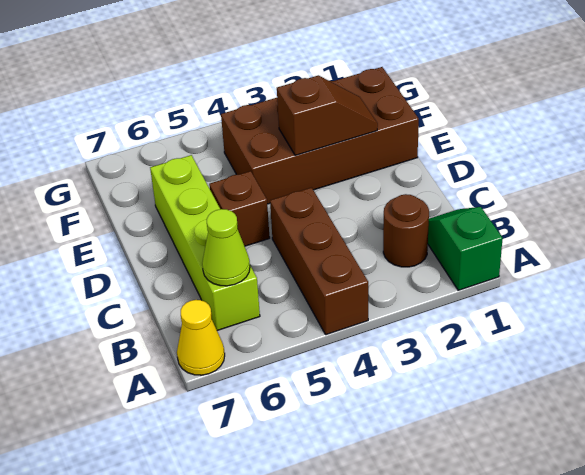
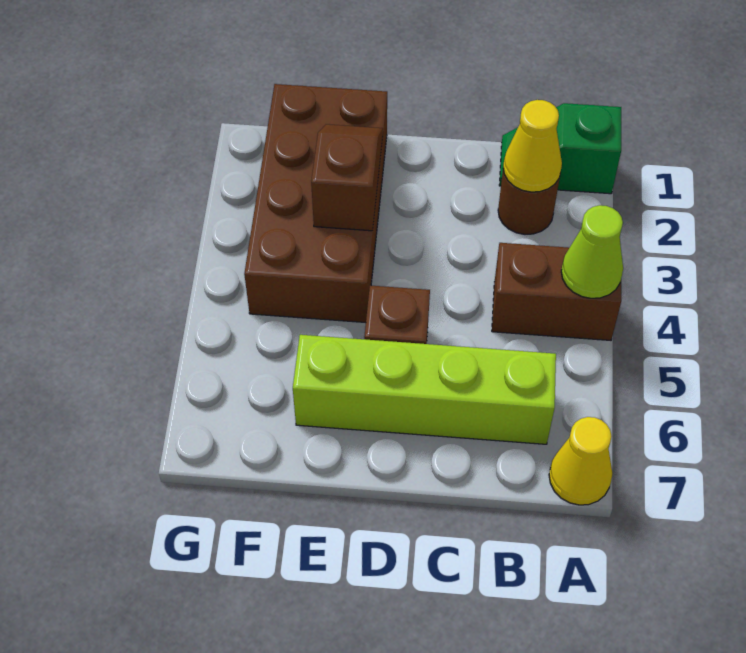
brown brick A4:C4 level 1 -> brown brick A4:B4 level 1
none -> yellow cone B2 level 2
lime cone B6 level 2 -> lime cone A4 level 2

